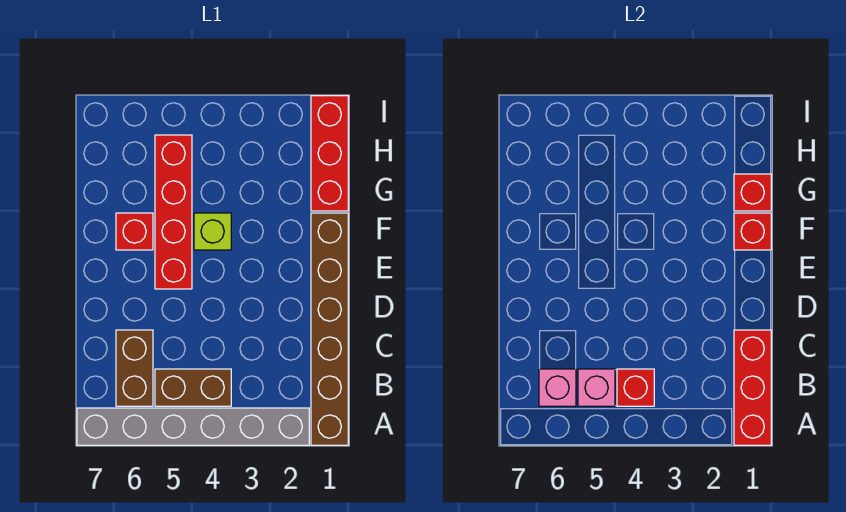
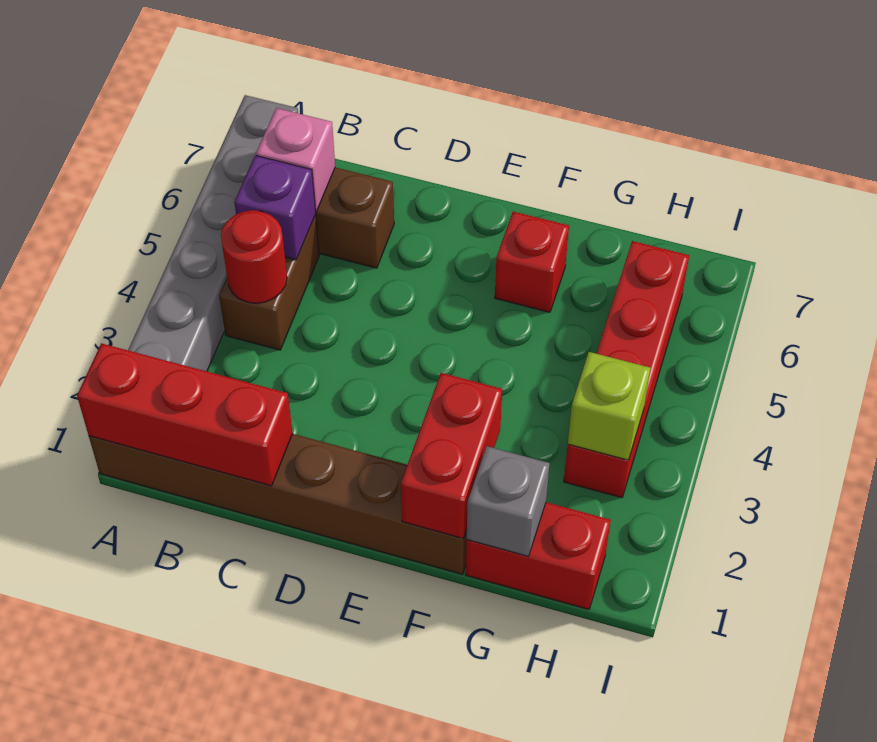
red brick B4 level 2 -> red round brick B4 level 2
pink brick B5 level 2 -> purple brick B5 level 2
red brick E5:H5 level 1 -> red brick H3:H6 level 1
red brick F1 level 2 -> red brick F1:F2 level 2
lime brick F4 level 1 -> lime brick H3 level 2
red brick G1:I1 level 1 -> red brick G1:H1 level 1
red brick G1 level 2 -> grey brick G1 level 2

